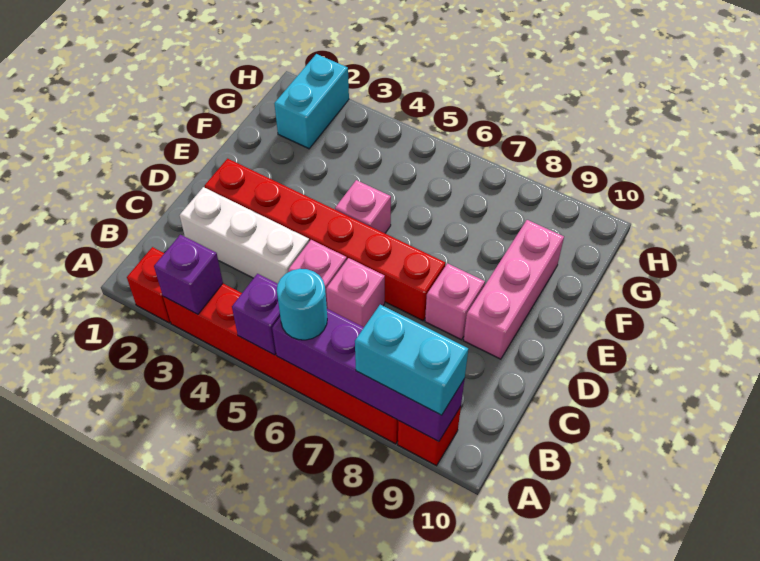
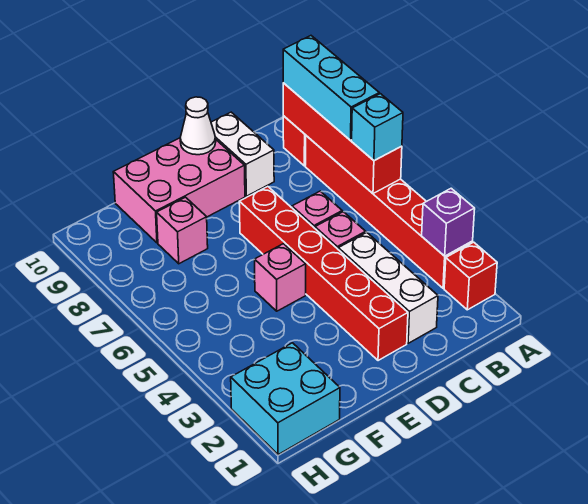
purple brick A5 level 2 -> none
purple brick A6:A9 level 2 -> red brick A6:A9 level 2
cyan round brick A6 level 3 -> cyan brick A6 level 3
cyan brick A8:A9 level 3 -> cyan brick A7:A9 level 3
none -> white brick C9:C10 level 1
pink brick D8 level 1 -> pink brick F8 level 1
pink brick D9:F9 level 1 -> pink brick D9:F10 level 1
none -> white cone D10 level 2
cyan brick G2:H2 level 1 -> cyan brick G1:H2 level 1

